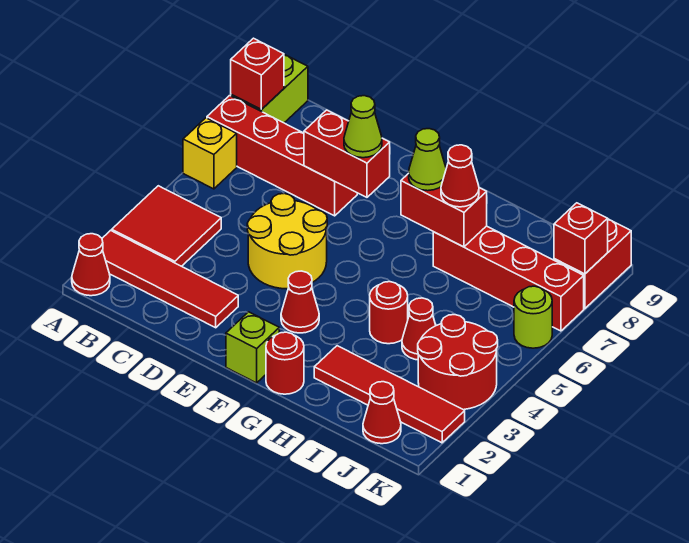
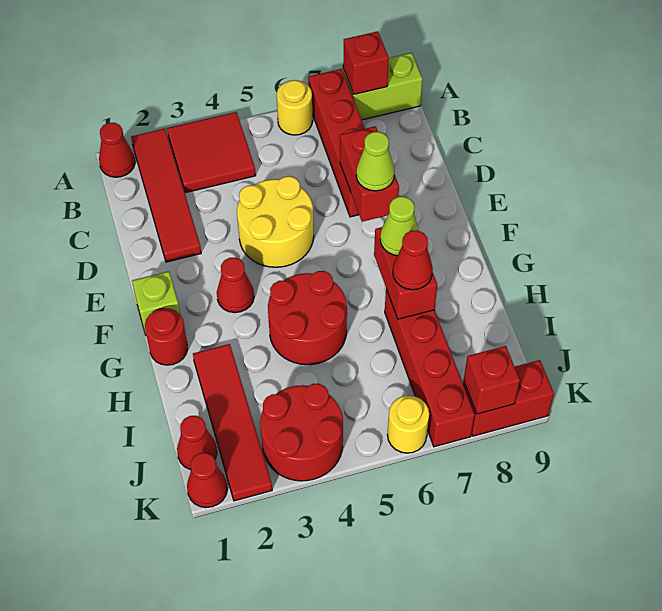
yellow brick A6 level 1 -> yellow round brick A6 level 1
red round brick H4 level 1 -> red round brick G4:H5 level 1
red cone I4 level 1 -> red cone K1 level 1
lime round brick K6 level 1 -> yellow round brick K6 level 1

